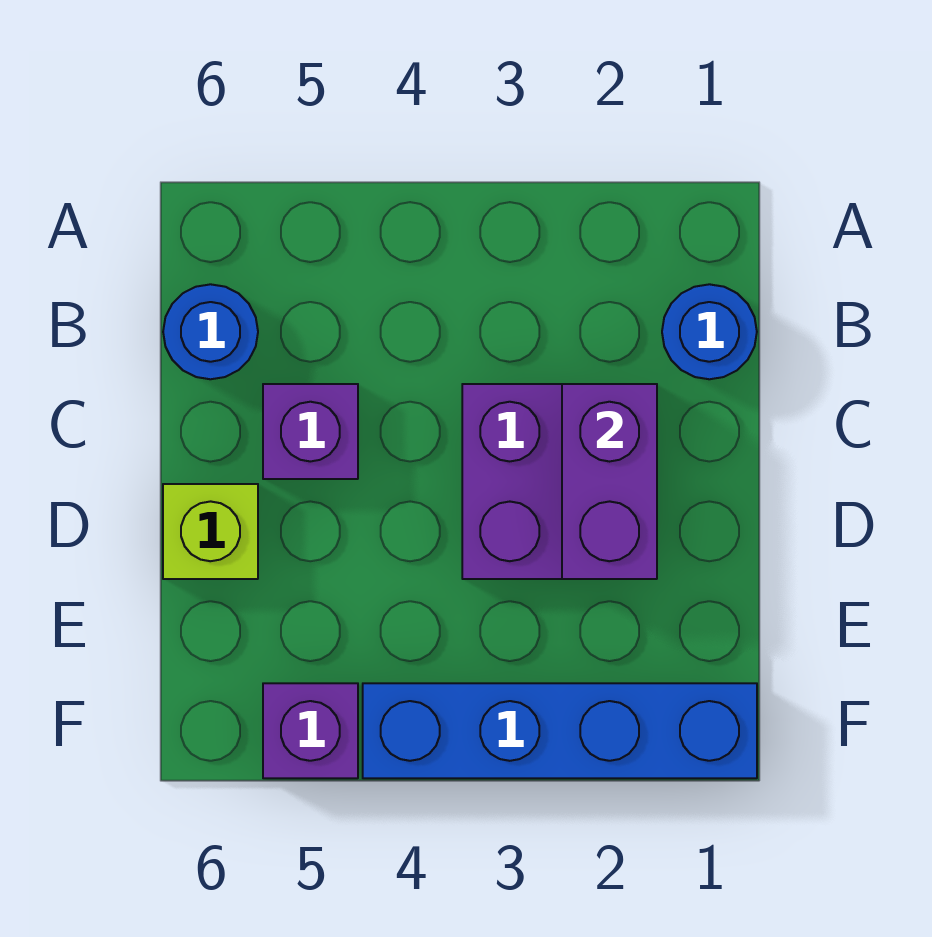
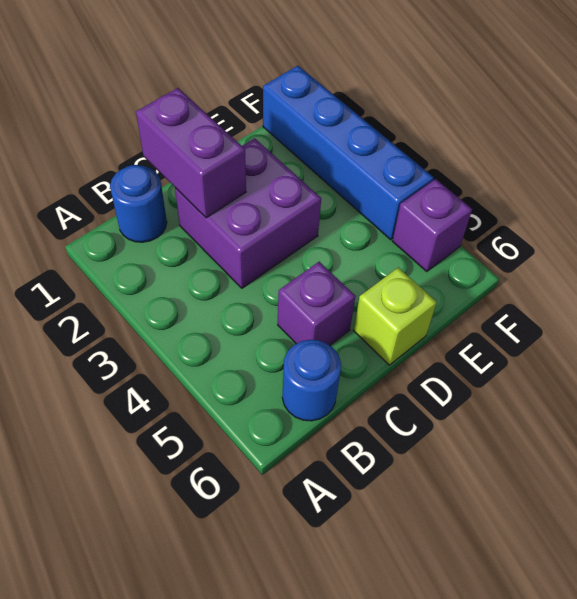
purple brick C2:D2 level 2 -> purple brick C1:C2 level 2

